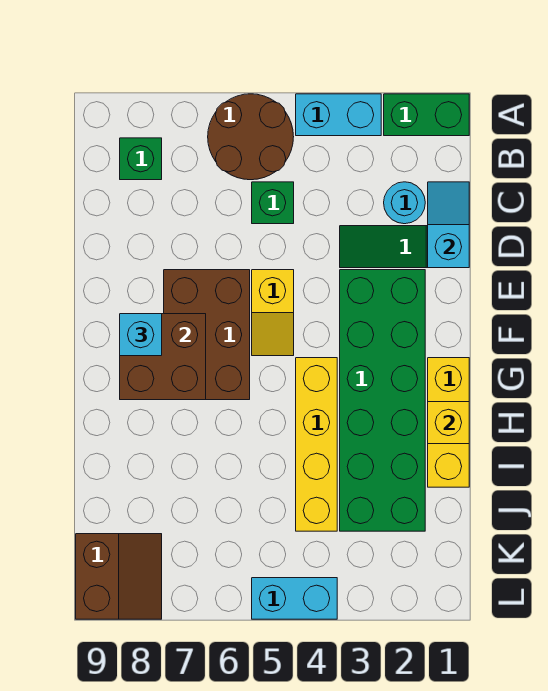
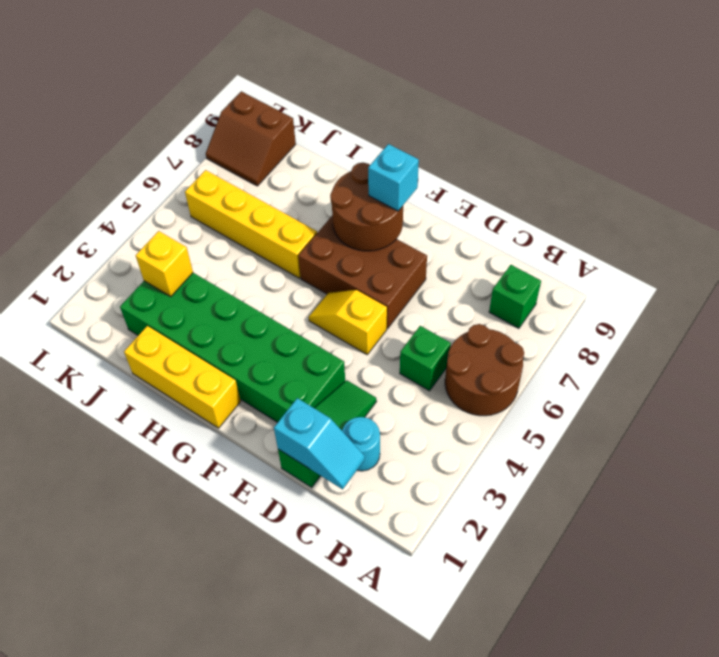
green brick A1:A2 level 1 -> none
cyan brick A3:A4 level 1 -> none
brown brick F7:G8 level 2 -> brown round brick F7:G8 level 2
yellow brick G4:J4 level 1 -> yellow brick H6:K6 level 1
yellow brick H1 level 2 -> yellow brick J3 level 2
cyan brick L4:L5 level 1 -> none

